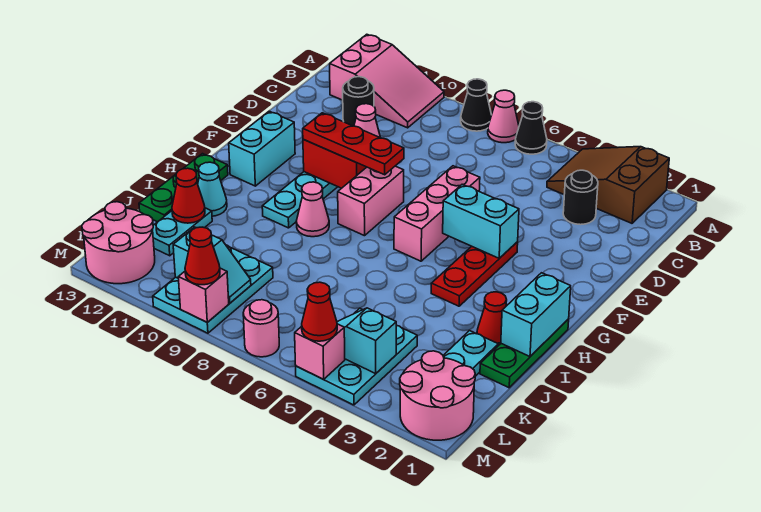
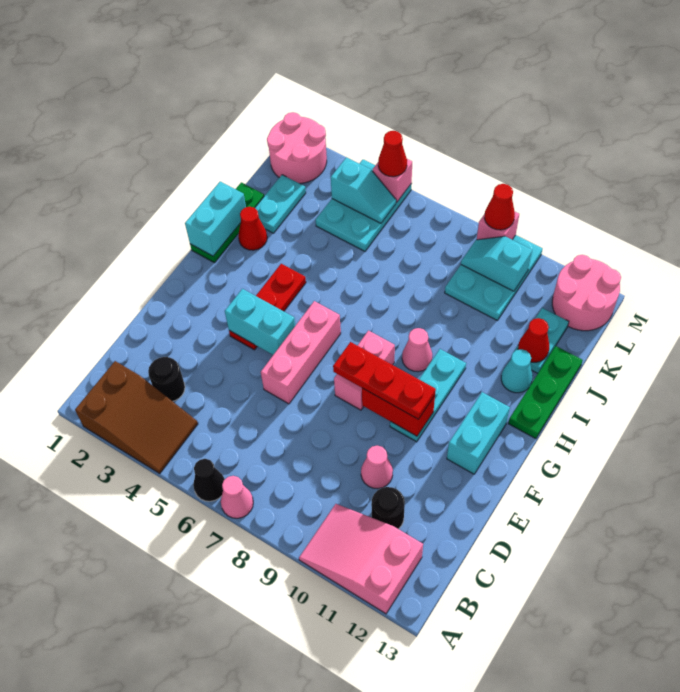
black cone A8 level 1 -> none
pink round brick M7 level 1 -> none

